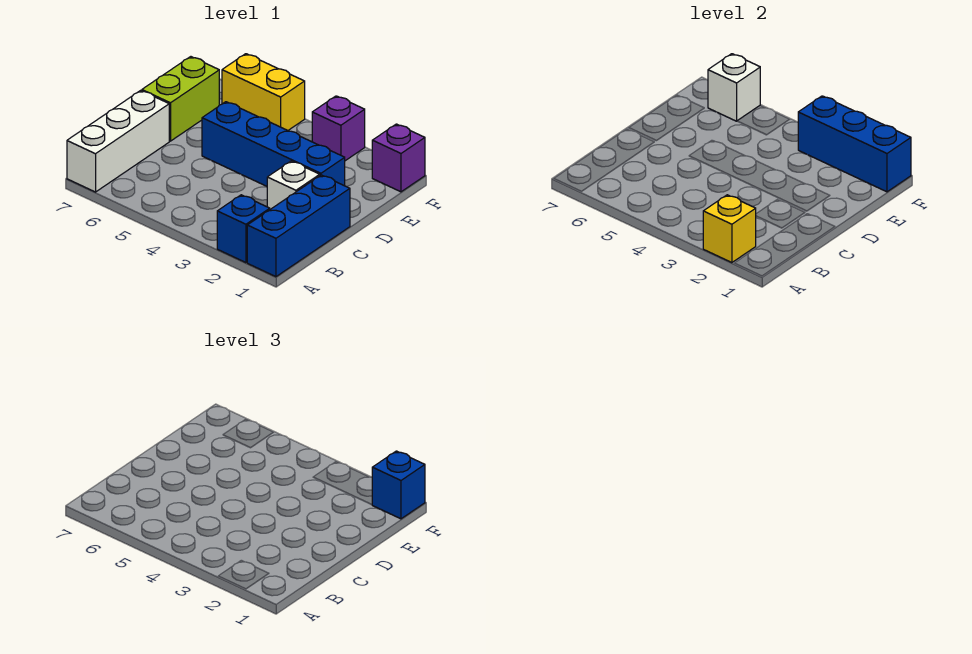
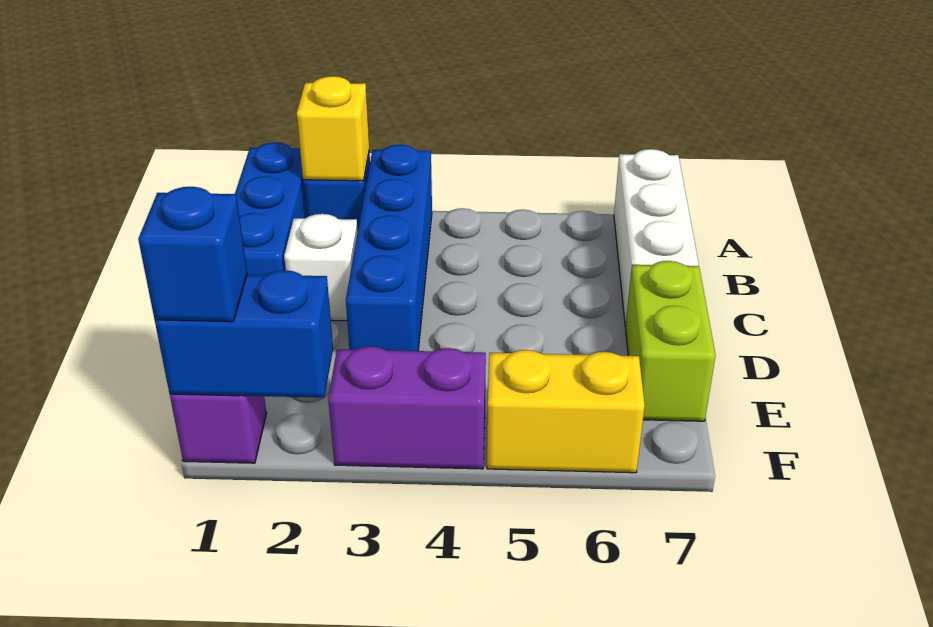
blue brick D2:D5 level 1 -> blue brick A3:D3 level 1
blue brick F1:F3 level 2 -> blue brick F1:F2 level 2
purple brick F3 level 1 -> purple brick F3:F4 level 1
white brick F6 level 2 -> none

